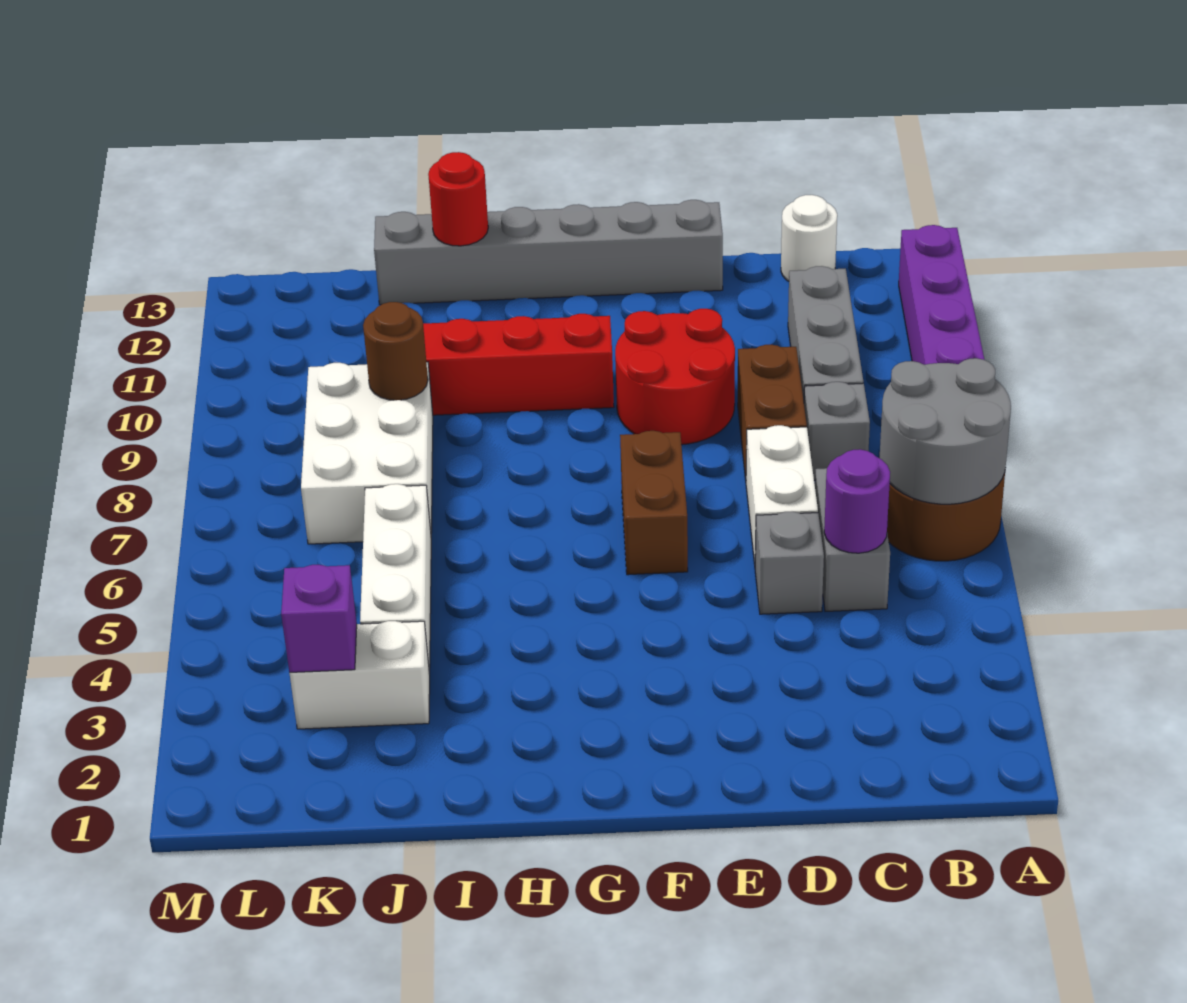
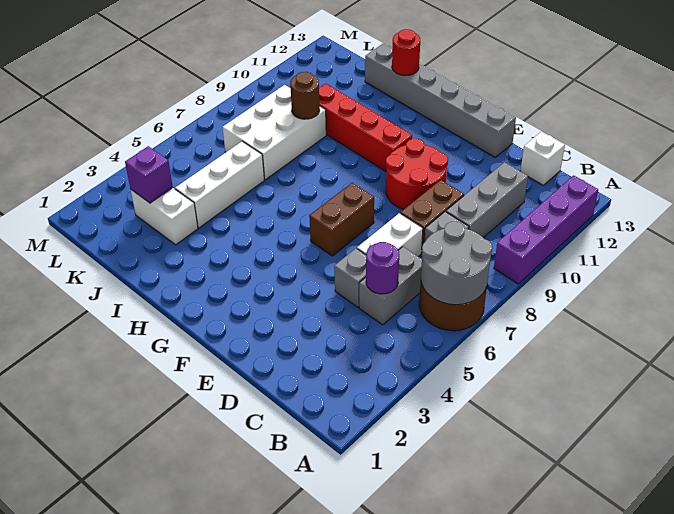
white round brick C13 level 1 -> white brick C13 level 1

